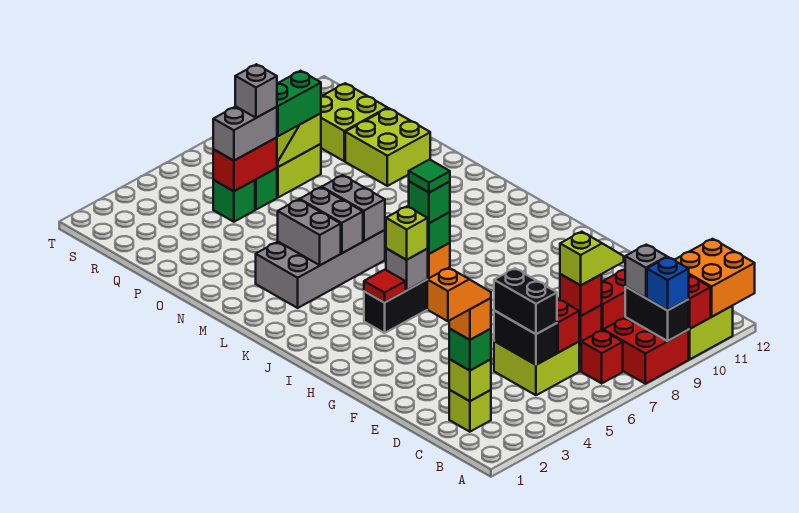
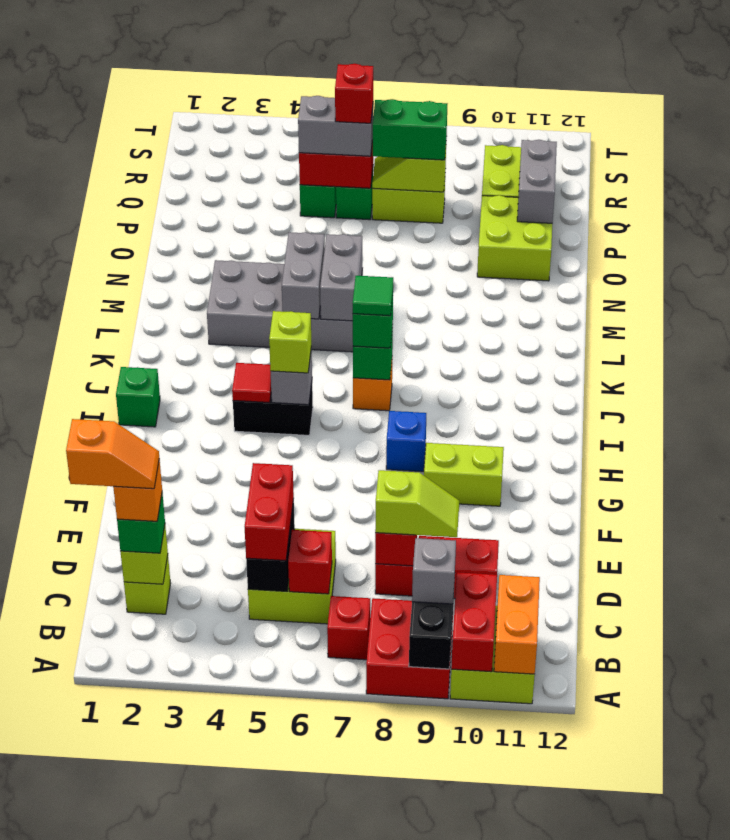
blue brick A9 level 3 -> blue brick H8 level 1
orange brick A11:B12 level 2 -> orange brick A11:B11 level 2
black brick C5:D5 level 3 -> red brick C5:D5 level 3
none -> lime brick G9:G10 level 1
none -> green brick I1 level 1
grey brick L4:M4 level 2 -> grey brick P11:Q11 level 2
grey brick Q6 level 4 -> red brick Q6 level 4

